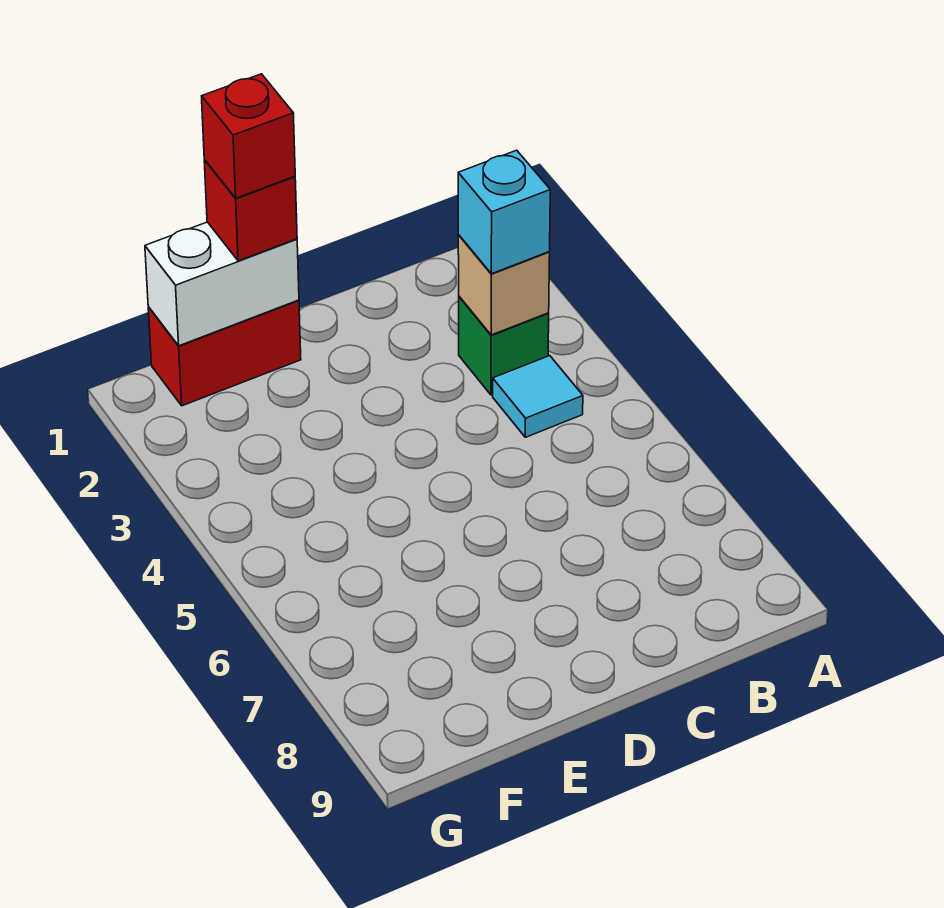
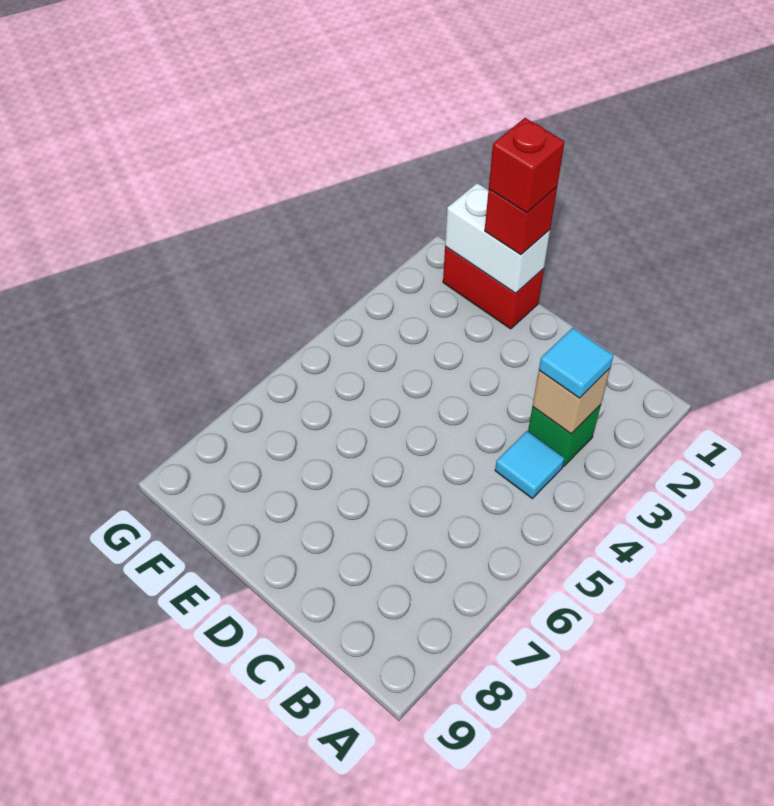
cyan brick B3 level 3 -> cyan tile B3 level 3

